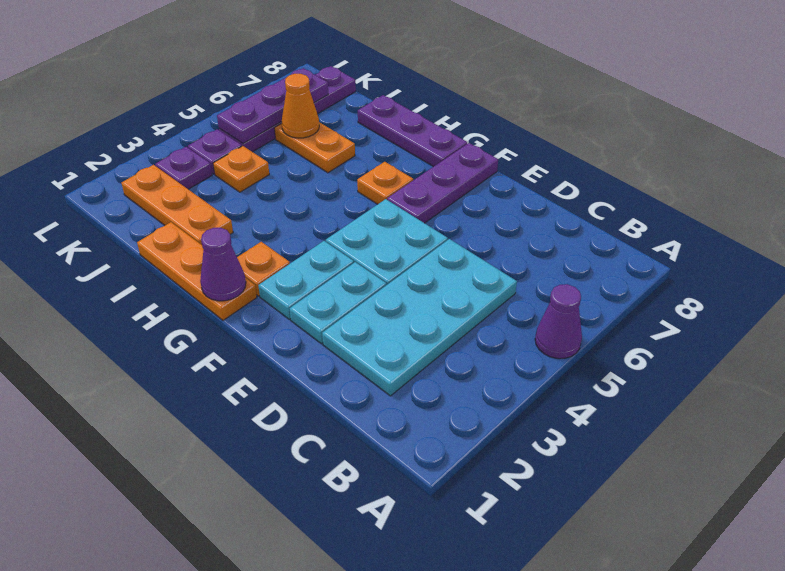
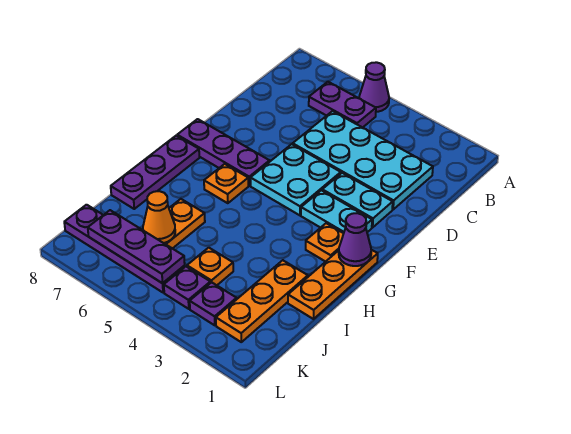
none -> purple plate B5:B6 level 1

